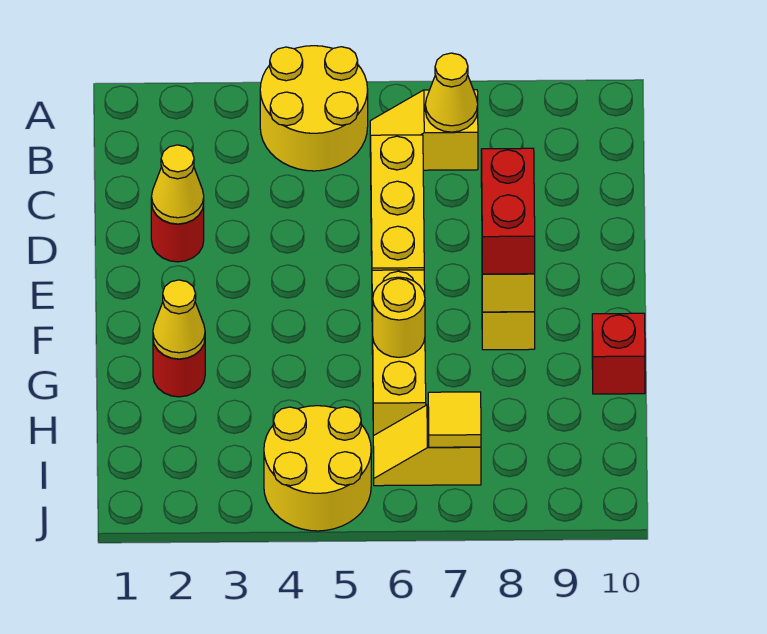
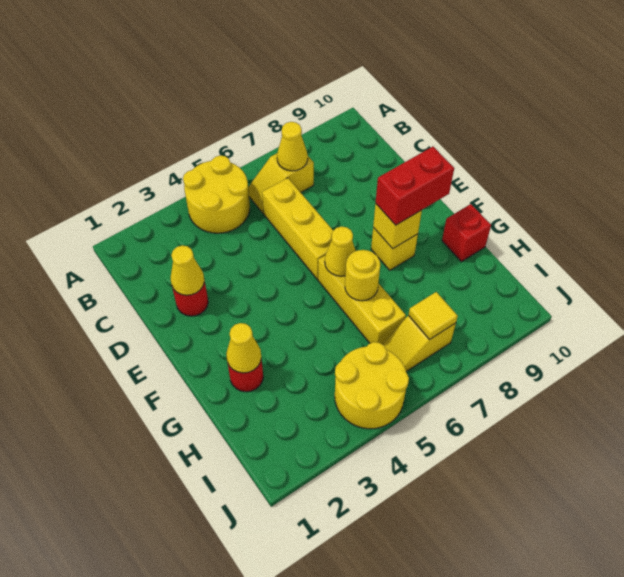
red brick E8:F8 level 3 -> red brick F8:F9 level 3
none -> yellow cone F6 level 2

